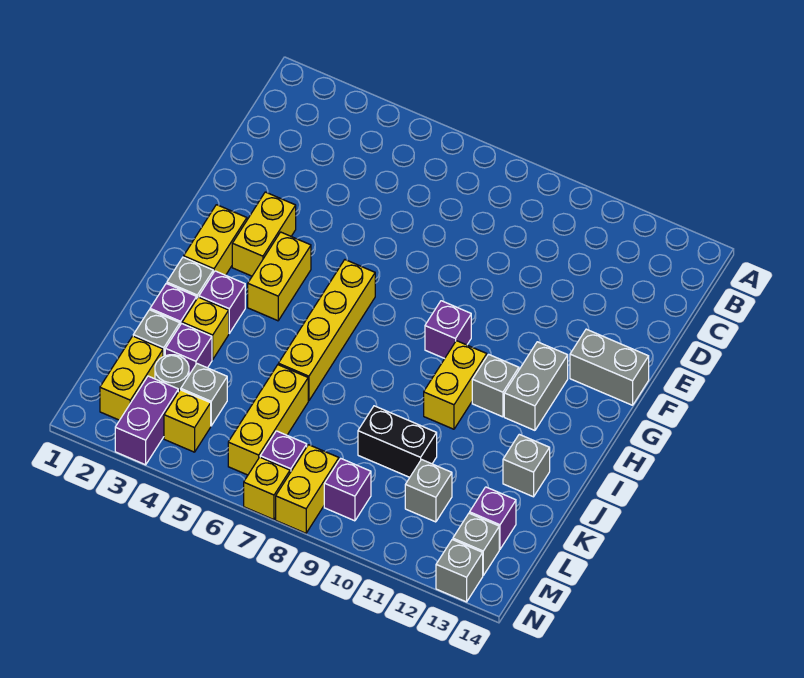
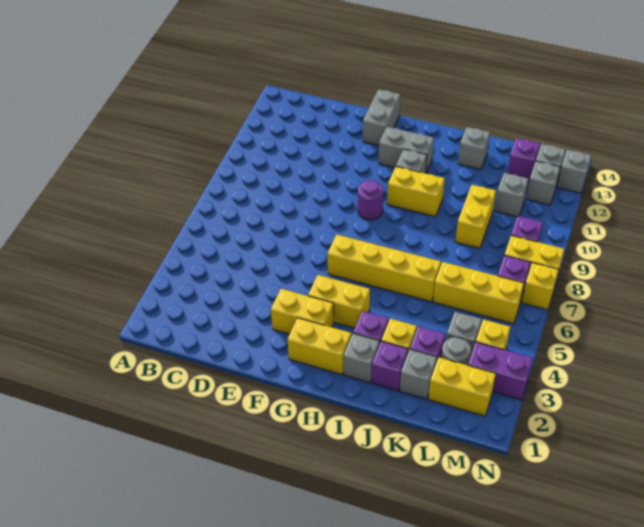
purple brick G9 level 1 -> purple round brick G9 level 1
black brick K9:K10 level 1 -> yellow brick K9:K10 level 1
none -> grey brick M12 level 1

